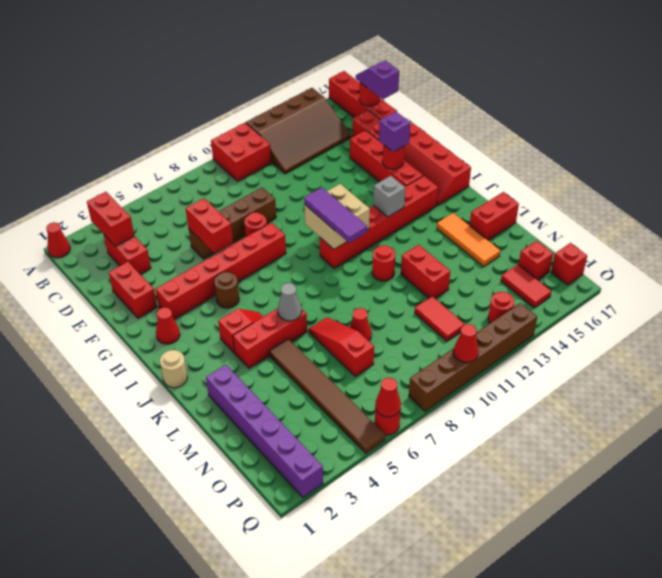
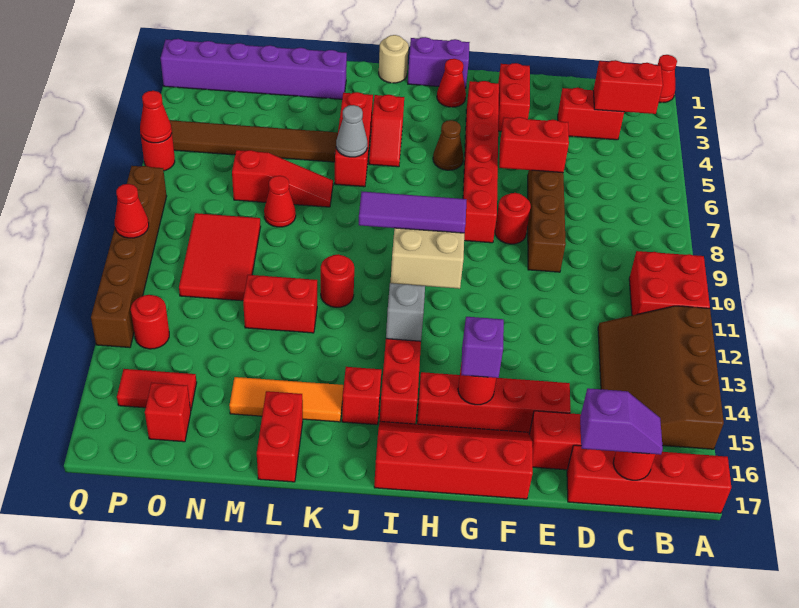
red brick E2:F2 level 1 -> red brick F2:F3 level 1
none -> purple brick H1:I1 level 1
brown round brick H5 level 1 -> brown cone H5 level 1
red tile N11:O11 level 1 -> red tile N9:O11 level 1
red brick P17 level 1 -> red brick J15 level 1

